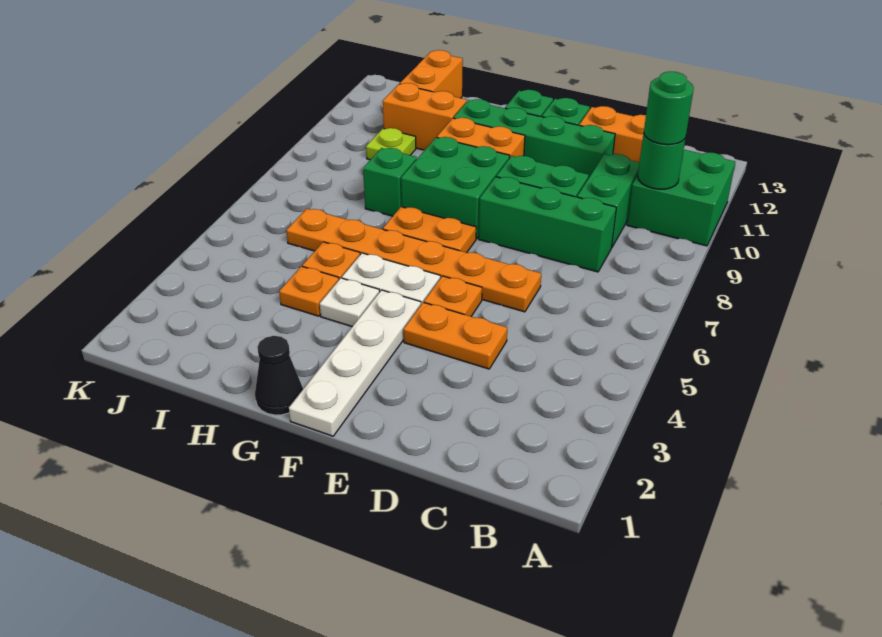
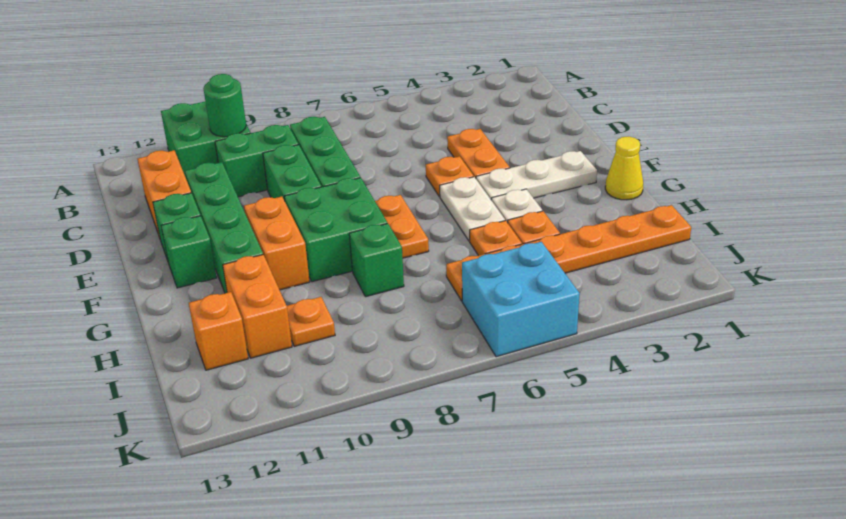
green round brick B10 level 3 -> none
orange plate D6:I6 level 1 -> orange plate I1:I6 level 1
white plate F1:F4 level 1 -> white plate F2:F4 level 1
black cone G1 level 1 -> yellow cone G1 level 1
lime plate I10 level 1 -> orange plate I10 level 1
orange brick I12:I13 level 1 -> orange brick I12 level 1
none -> cyan brick J5:K6 level 1

